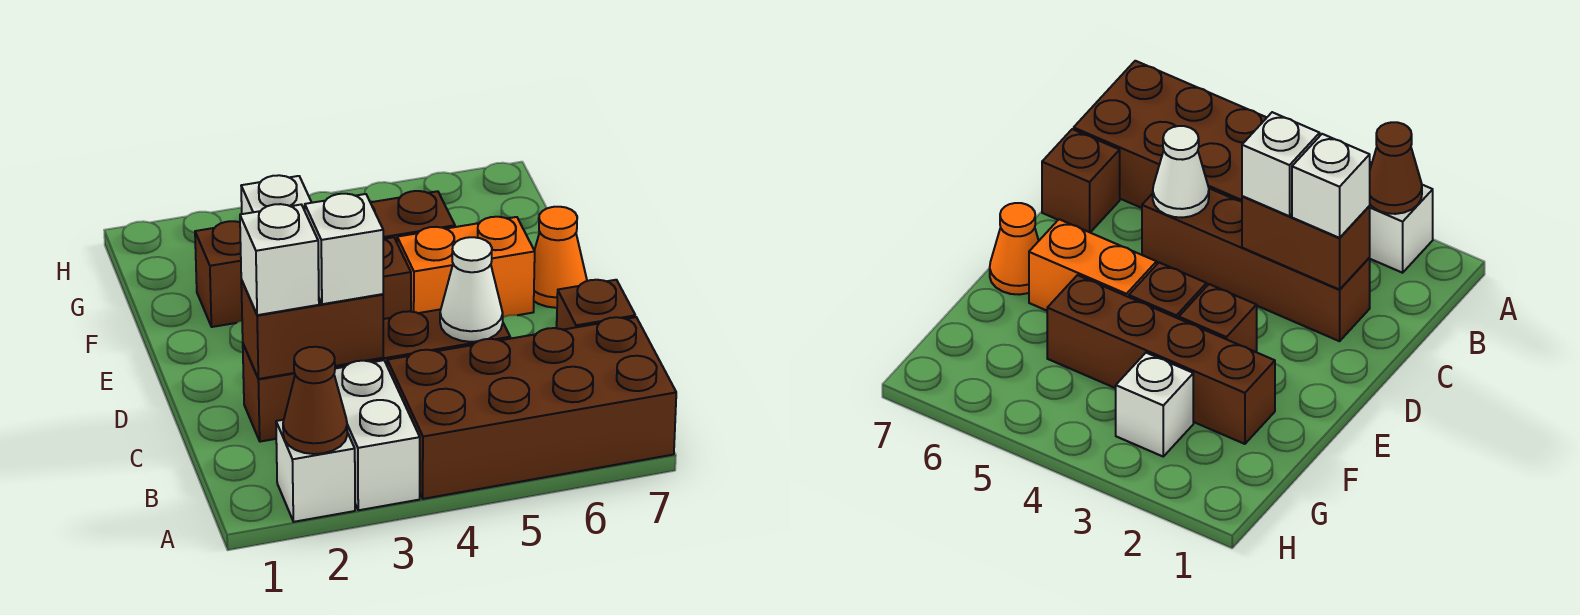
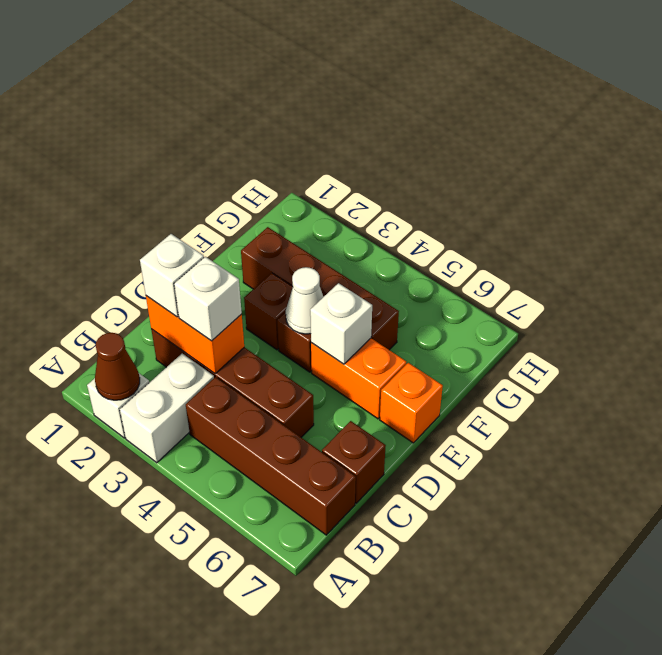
brown brick A4:B7 level 1 -> brown brick B4:B7 level 1
brown brick C2:C3 level 2 -> orange brick C2:C3 level 2
white cone C5 level 2 -> white cone E4 level 2
orange cone E7 level 1 -> orange brick E7 level 1
white brick G3 level 1 -> white brick E5 level 2

